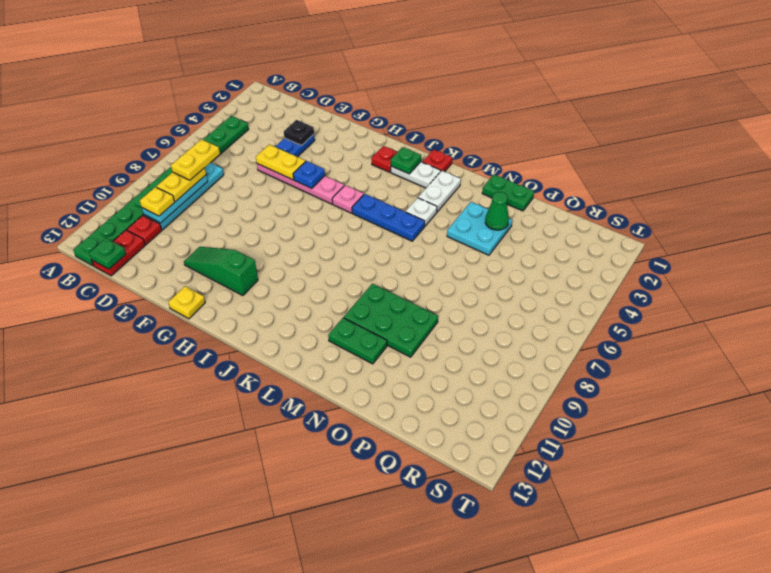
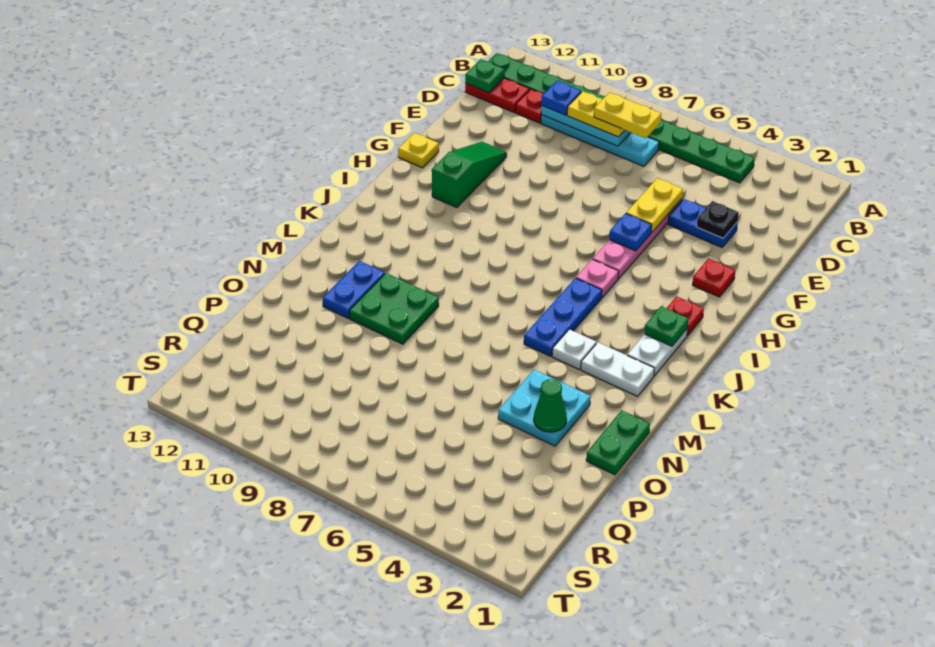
yellow plate C10 level 3 -> blue plate C10 level 3
red plate K1 level 1 -> red plate G2 level 1
green plate M9:O10 level 1 -> green plate M9:N10 level 1
green plate M11:N11 level 1 -> blue plate M11:N11 level 1

